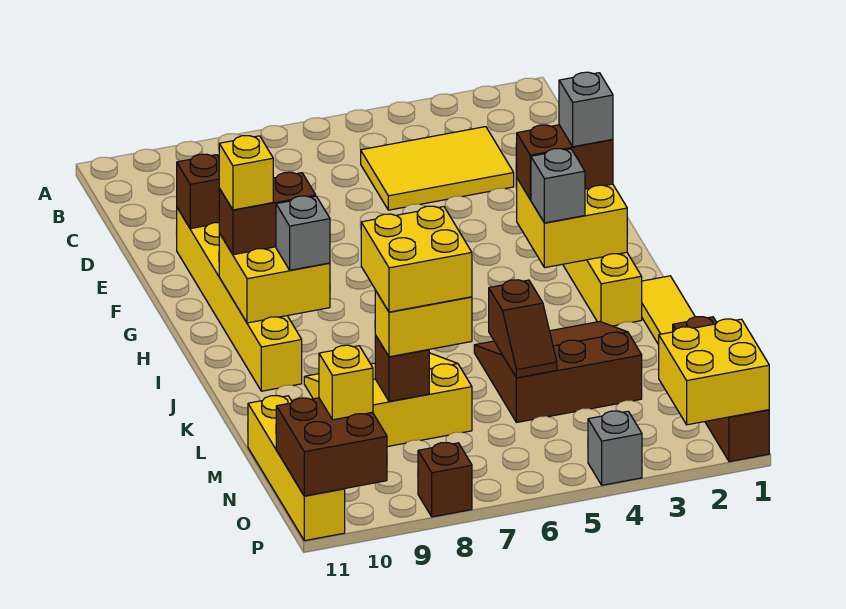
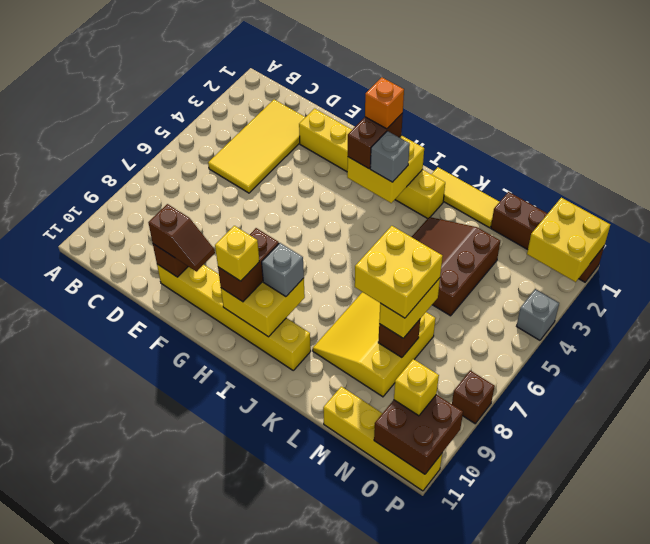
yellow tile C3:D5 level 1 -> yellow tile C2:D5 level 1
grey brick H2 level 4 -> orange brick H2 level 4
brown slope L5:M5 level 2 top L -> brown slope E10:F10 level 3 top E

